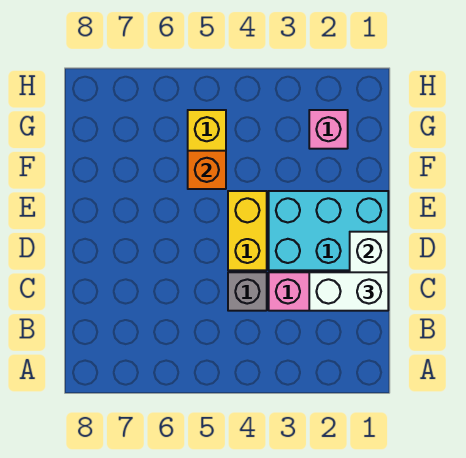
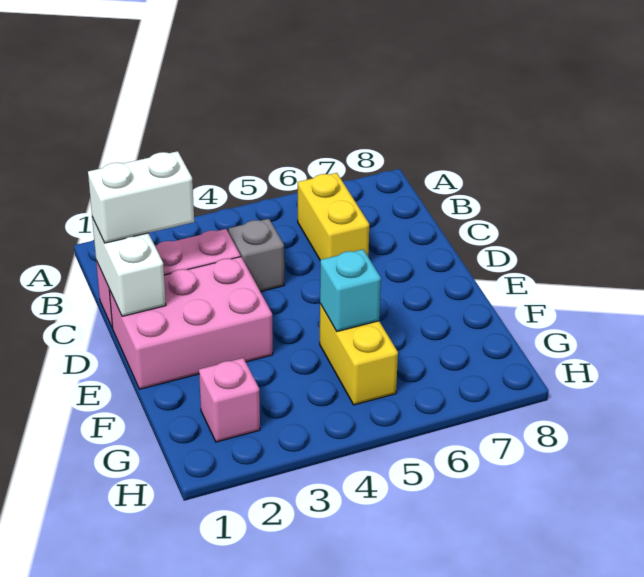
cyan brick D1:E3 level 1 -> pink brick D1:E3 level 1
yellow brick D4:E4 level 1 -> yellow brick B6:C6 level 1
orange brick F5 level 2 -> cyan brick F5 level 2

